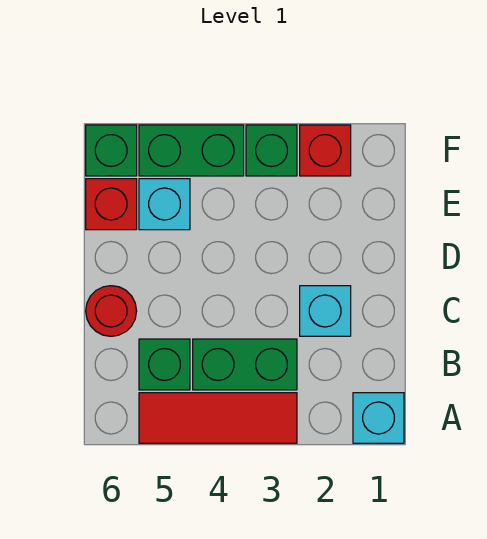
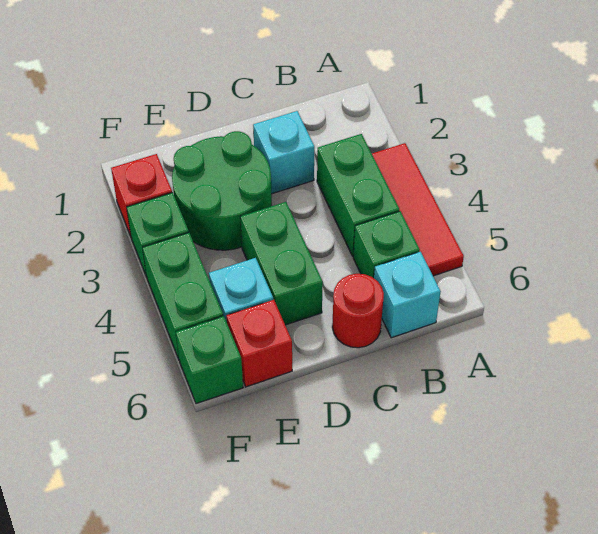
cyan brick A1 level 1 -> cyan brick B6 level 1
none -> green round brick D2:E3 level 1
none -> green brick D4:D5 level 1

